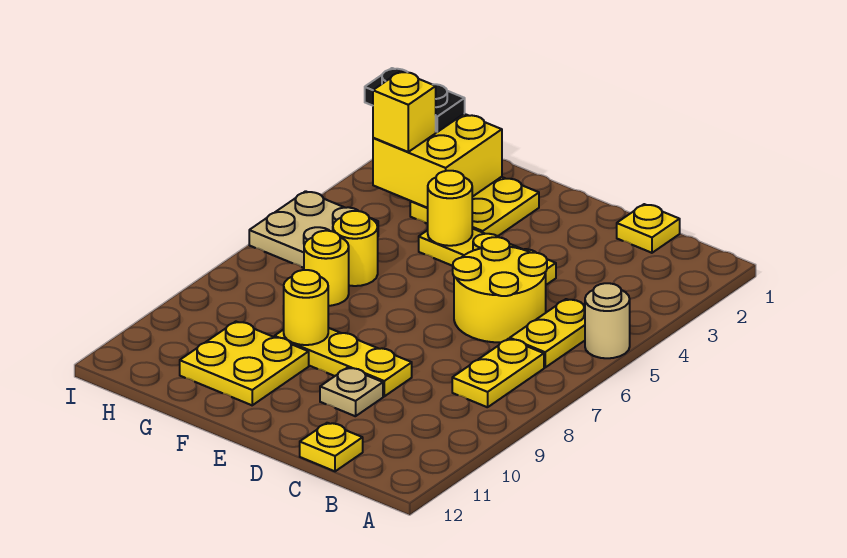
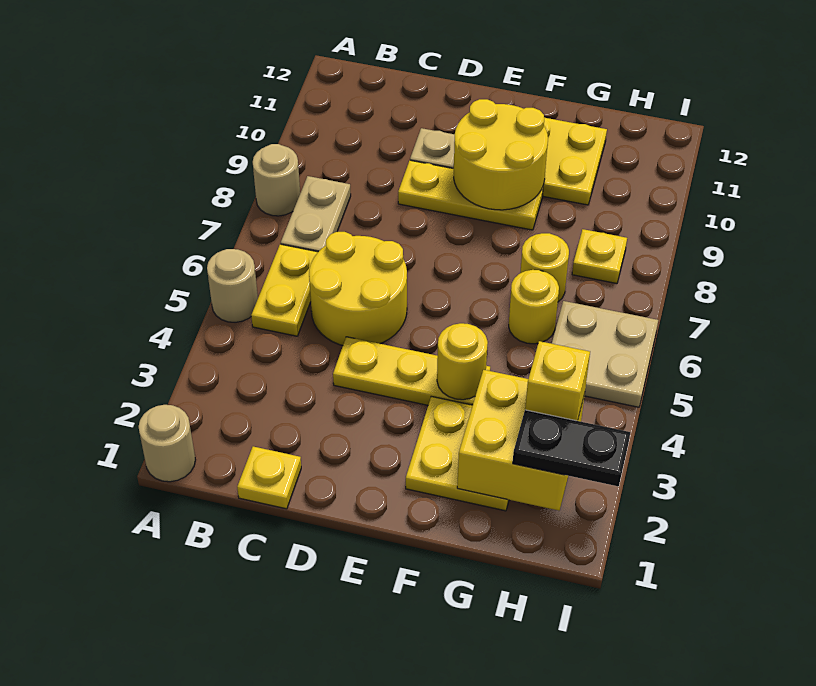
none -> tan round brick A1 level 1
none -> tan round brick A8 level 1
yellow plate B7:B8 level 1 -> tan plate B7:B8 level 1
yellow plate C12 level 1 -> yellow plate H8 level 1
yellow round brick F9 level 2 -> yellow round brick E9:F10 level 2

